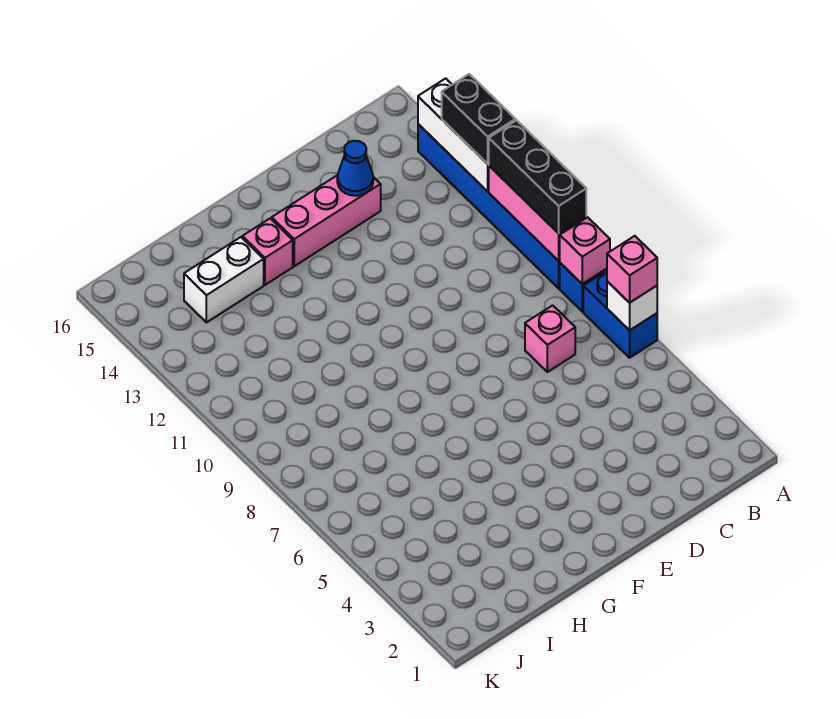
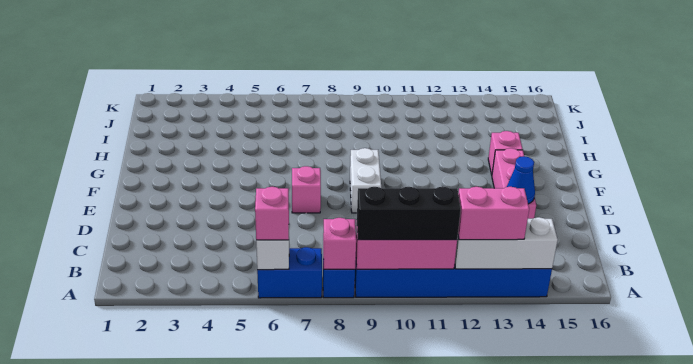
black brick A12:A13 level 3 -> pink brick A12:A13 level 3
pink brick C7 level 1 -> pink brick E7 level 1
white brick H14:I14 level 1 -> white brick E9:F9 level 1

